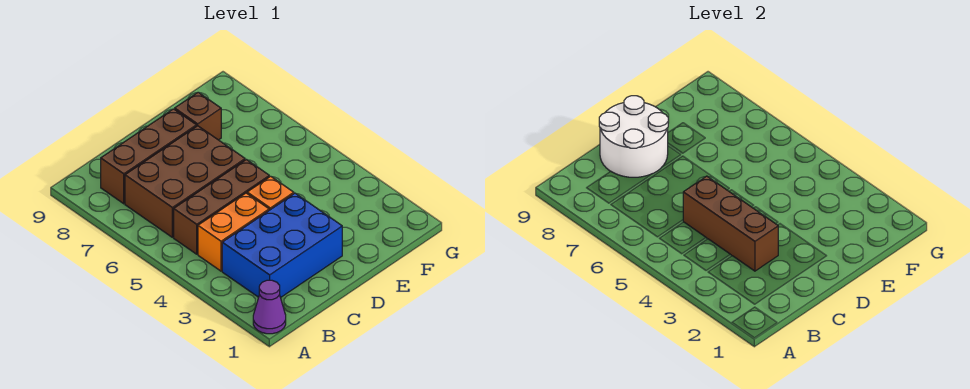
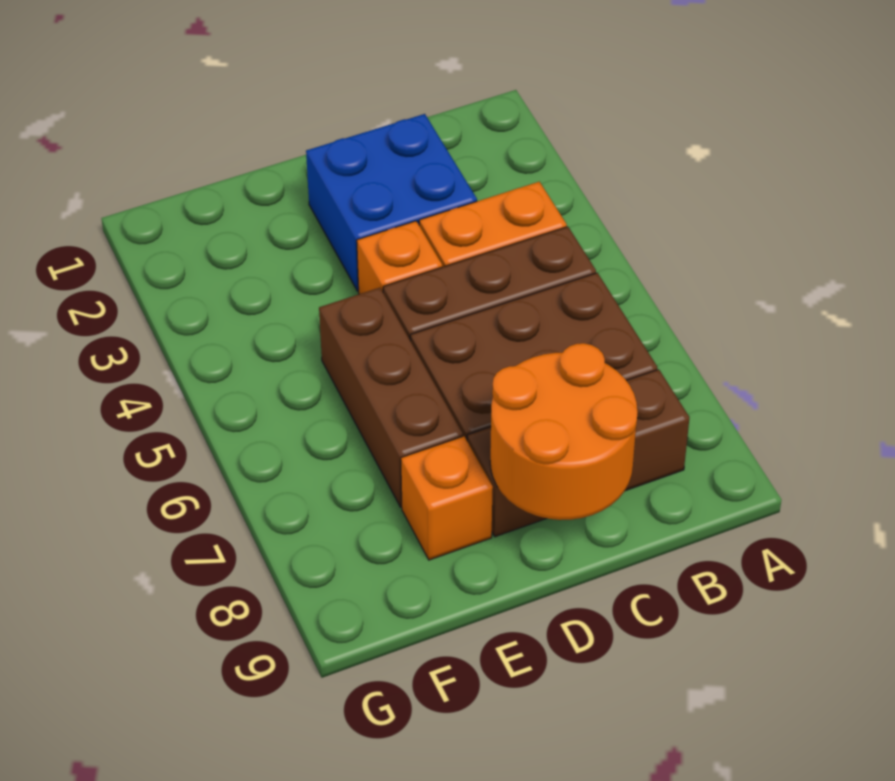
purple cone A1 level 1 -> none
blue brick B2:D3 level 1 -> blue brick C2:D3 level 1
brown brick C3:C5 level 2 -> brown brick E5:E7 level 1
white round brick C8:D9 level 2 -> orange round brick C8:D9 level 2
brown brick E8 level 1 -> orange brick E8 level 1

